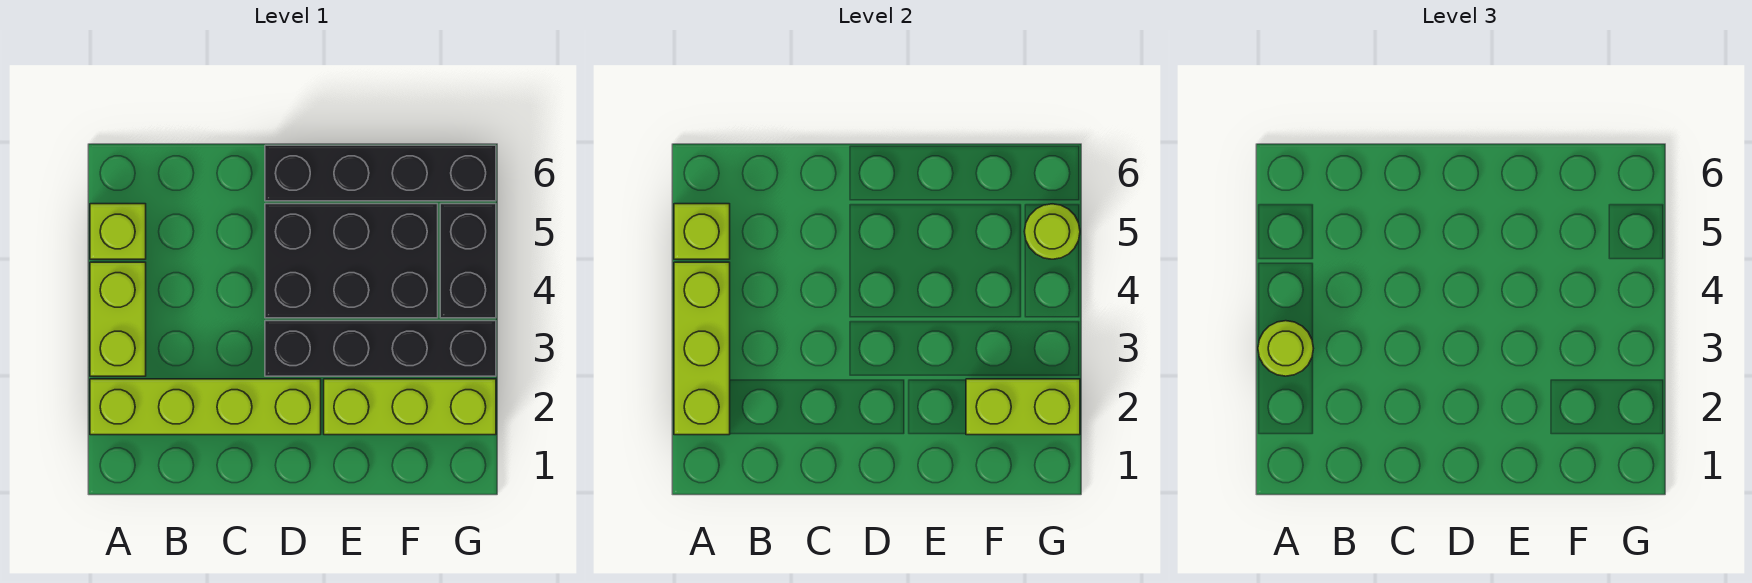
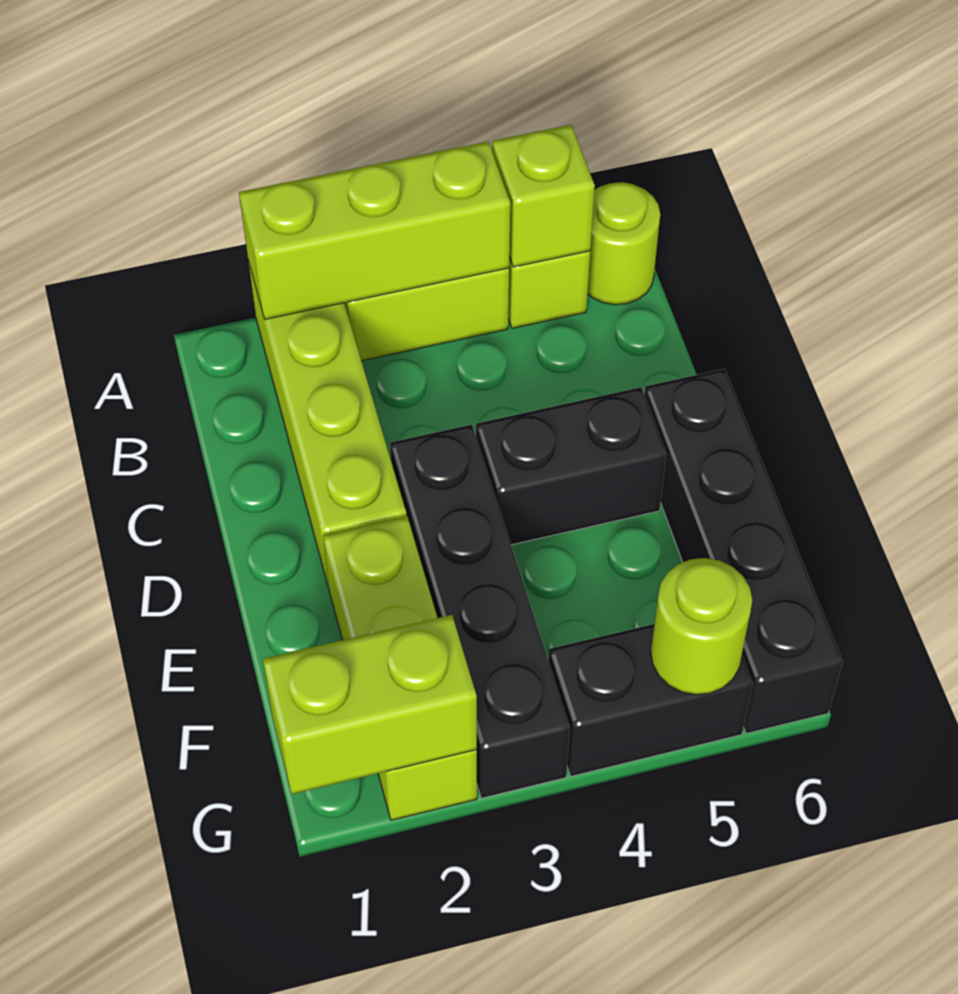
lime round brick A3 level 3 -> lime round brick A6 level 1
black brick D4:F5 level 1 -> black brick D4:D5 level 1
lime brick F2:G2 level 2 -> lime brick G1:G2 level 2

